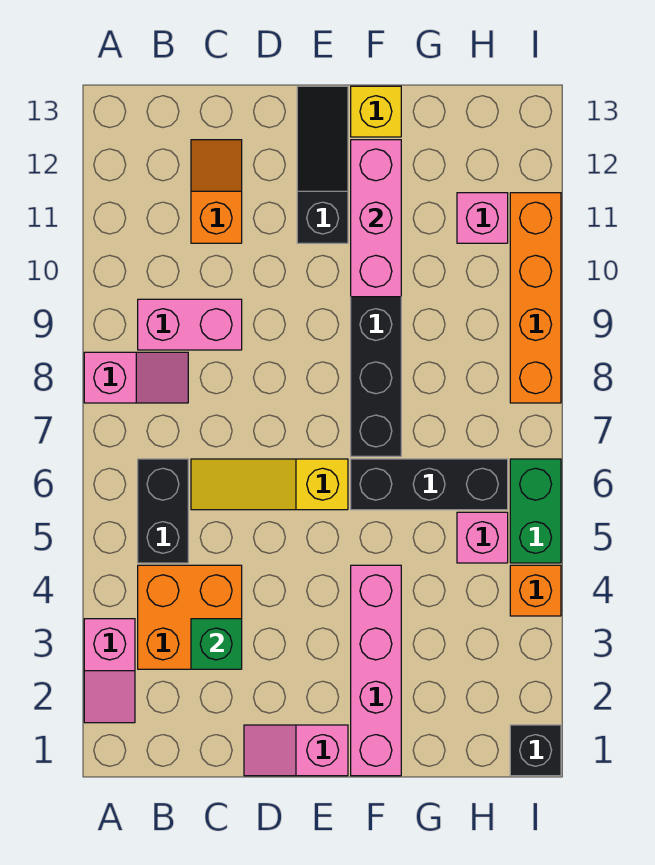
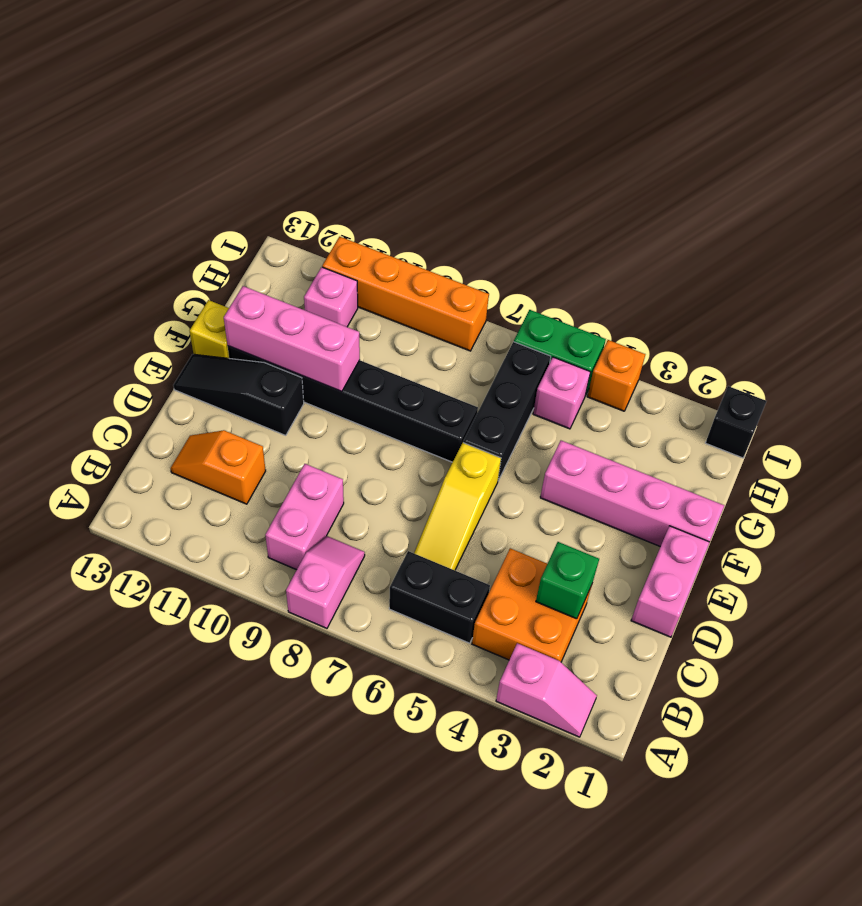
pink slope D1:E1 level 1 top E -> pink brick D1:E1 level 1

